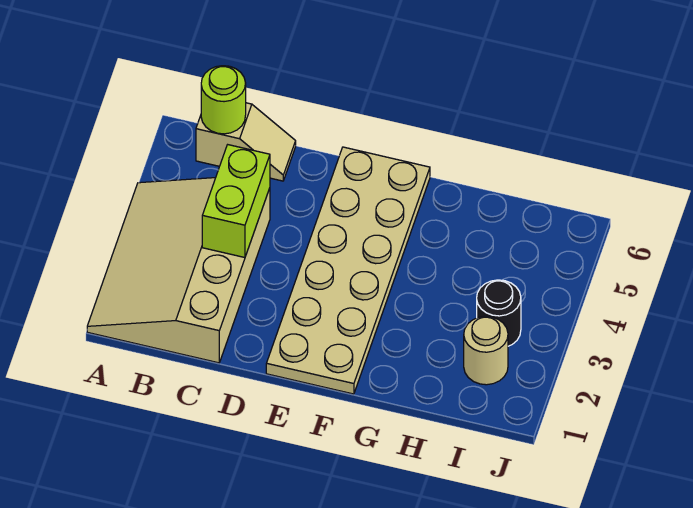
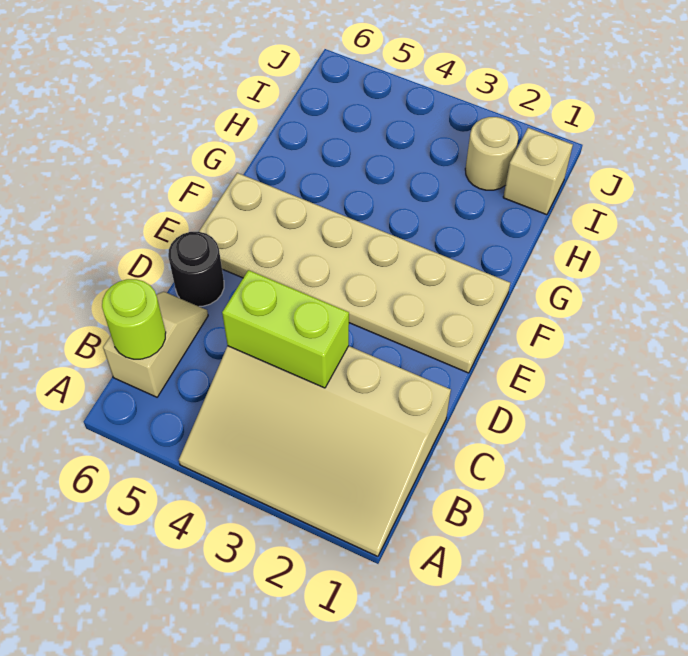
none -> tan brick I1 level 1
black round brick I3 level 1 -> black round brick D6 level 1

